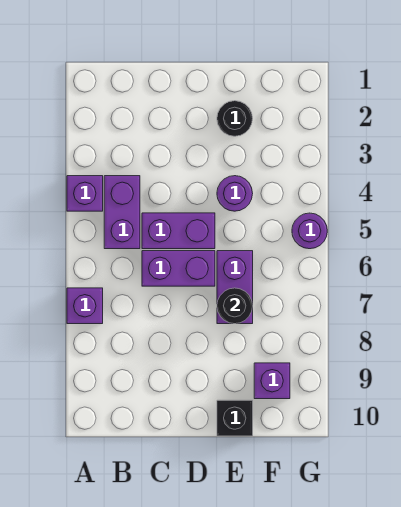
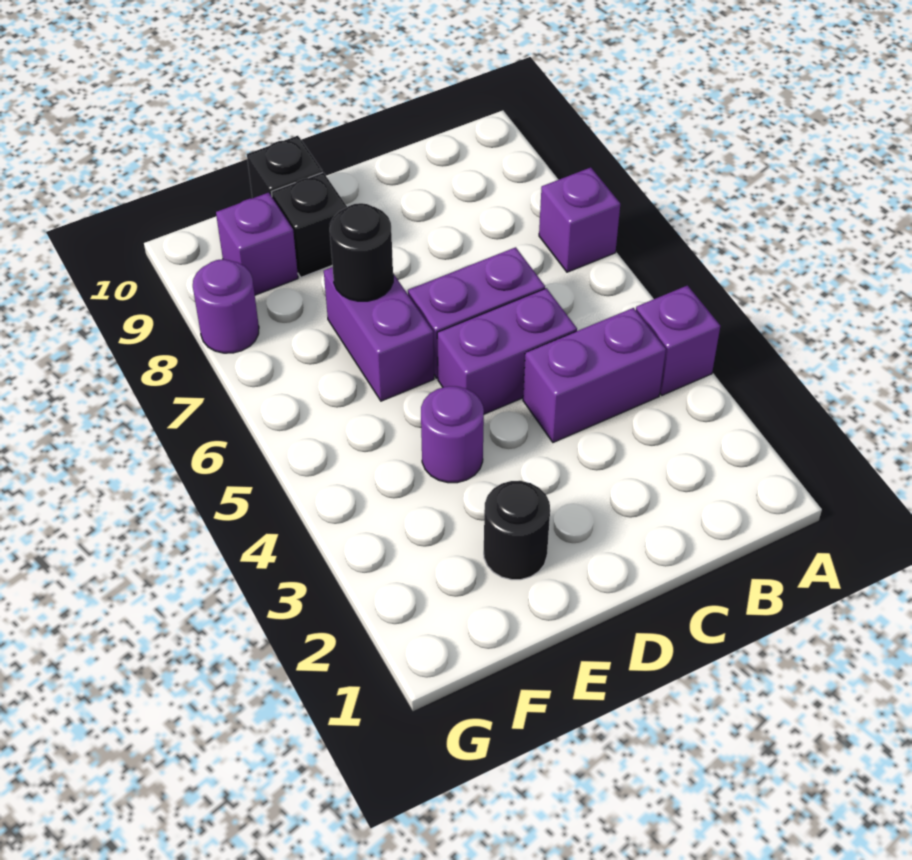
purple brick B4:B5 level 1 -> purple brick B4:C4 level 1
none -> black brick E9 level 1
purple round brick G5 level 1 -> purple round brick G8 level 1

